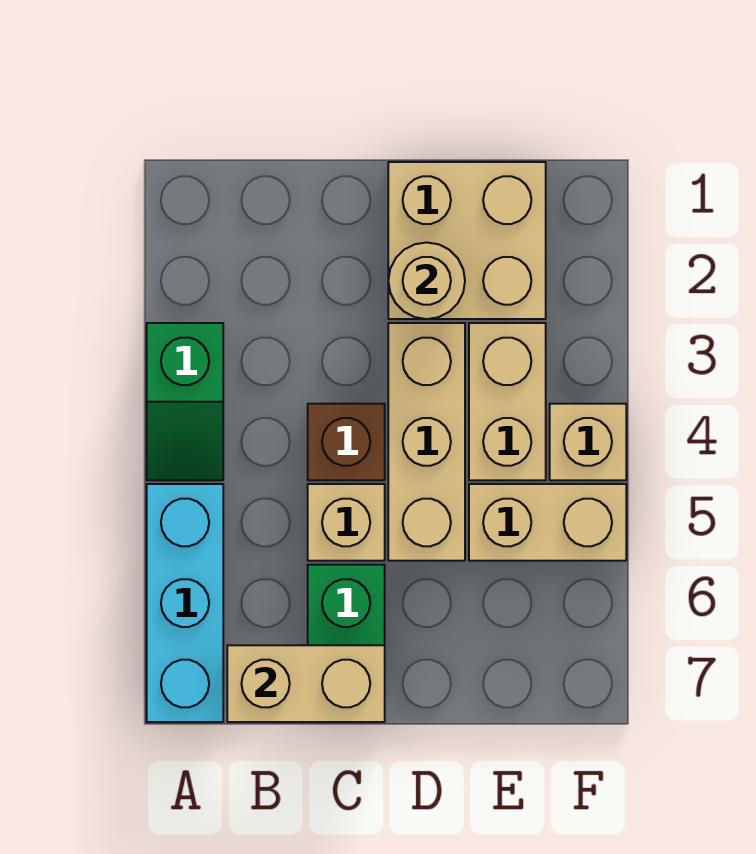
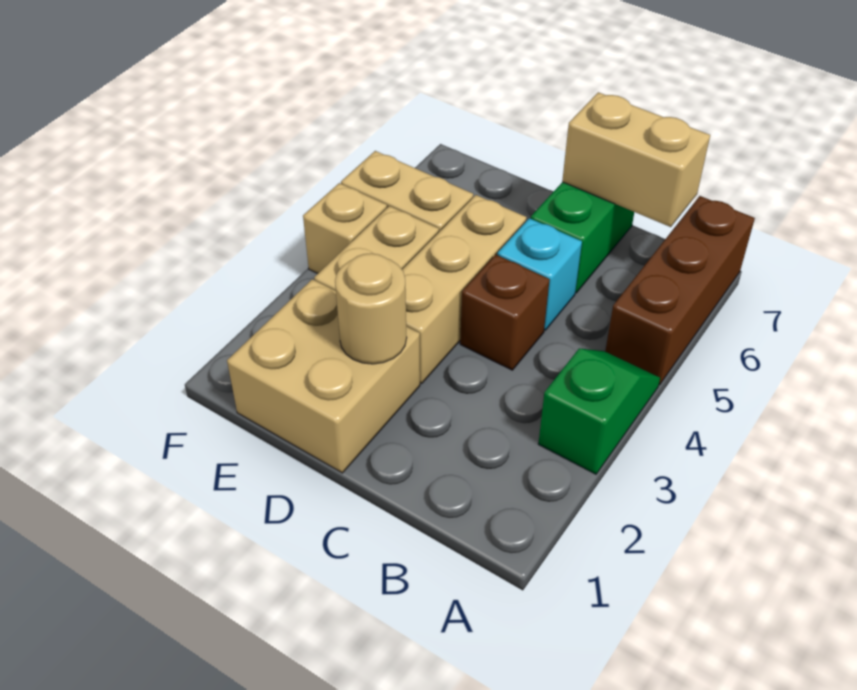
cyan brick A5:A7 level 1 -> brown brick A5:A7 level 1
tan brick C5 level 1 -> cyan brick C5 level 1

